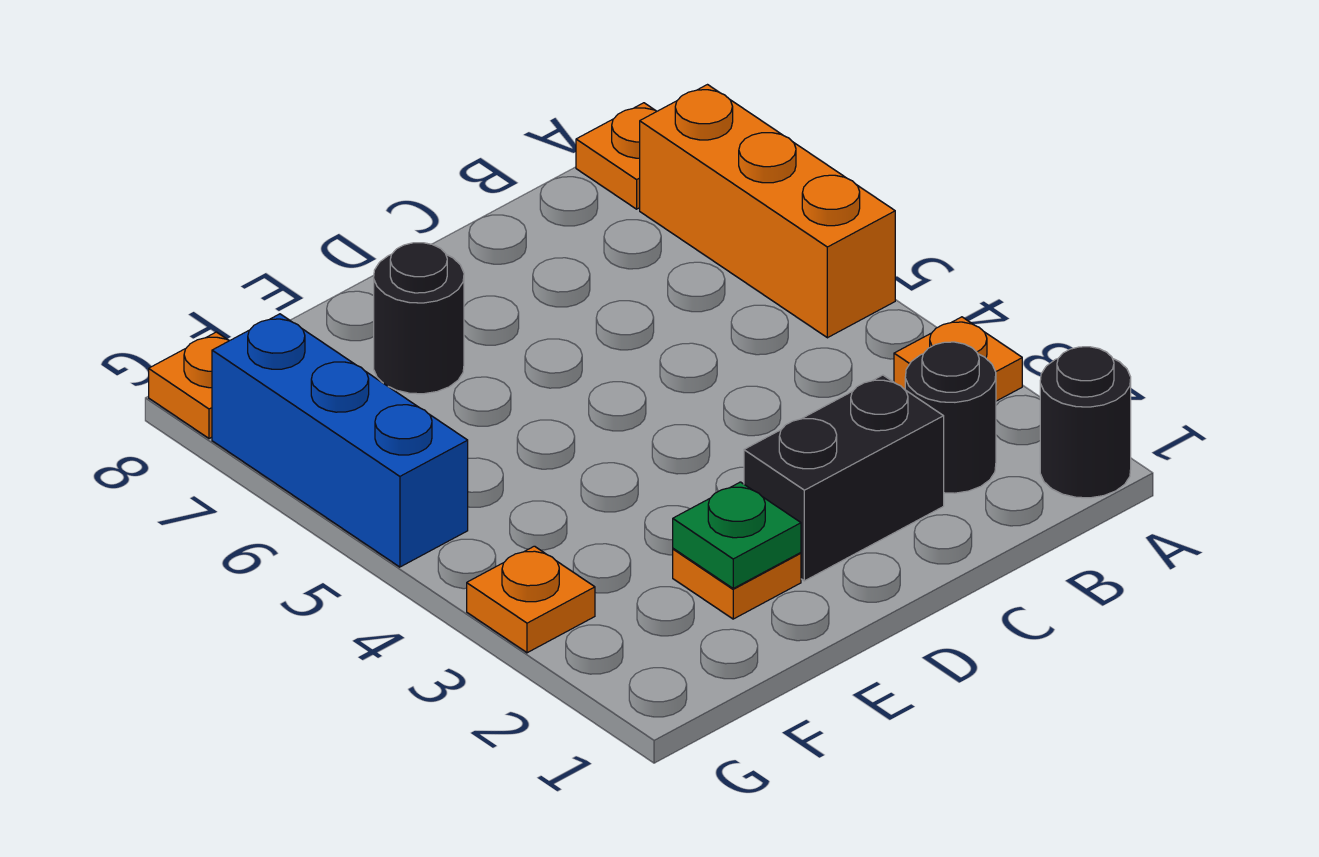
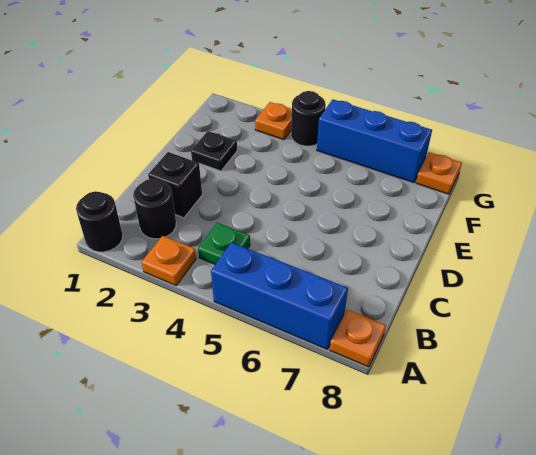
orange brick A5:A7 level 1 -> blue brick A5:A7 level 1
black brick C2:D2 level 1 -> black brick C2 level 1
orange plate E2 level 1 -> black plate E2 level 1
green plate E2 level 2 -> green plate B4 level 1
black round brick E7 level 1 -> black round brick G4 level 1

